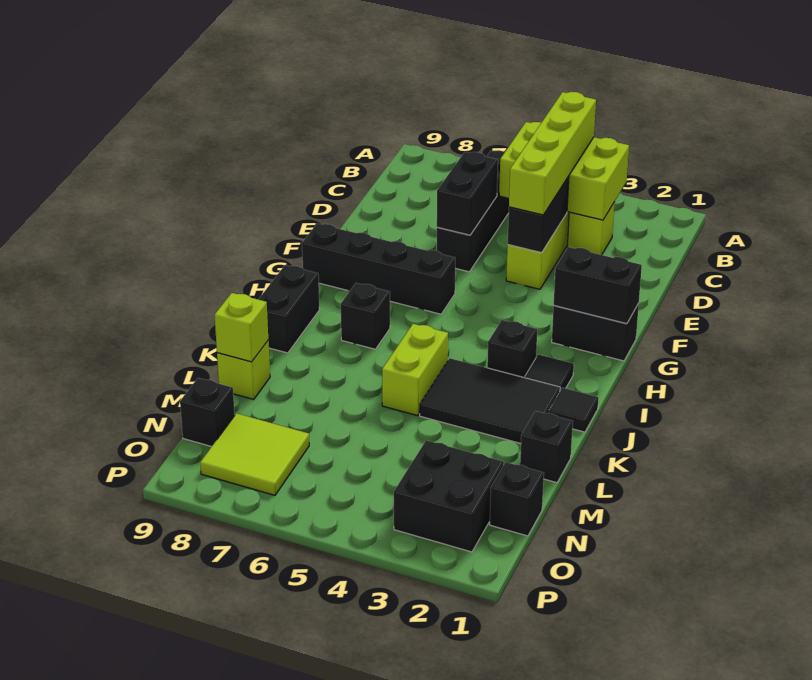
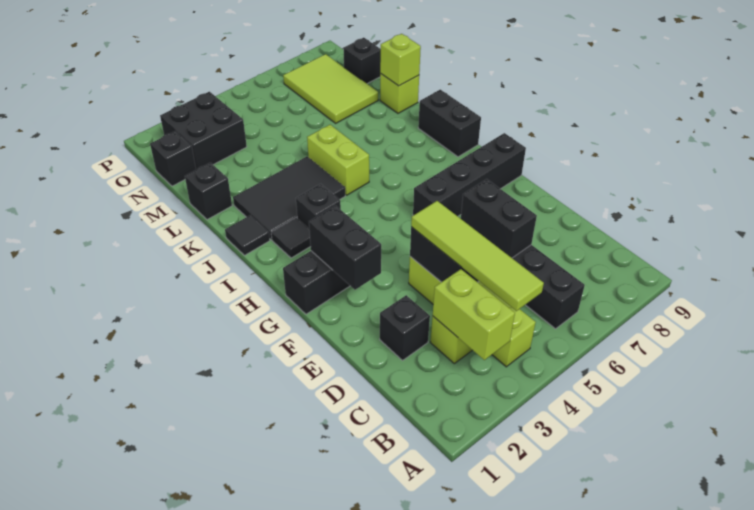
lime brick B3:C5 level 2 -> lime brick B3:C3 level 2
lime brick B4:E4 level 3 -> lime tile B4:E4 level 3
black brick G1:G2 level 2 -> black brick F2:G2 level 2
black brick I7 level 1 -> black brick D2 level 1
lime tile N7:O8 level 1 -> lime tile M7:O8 level 1

